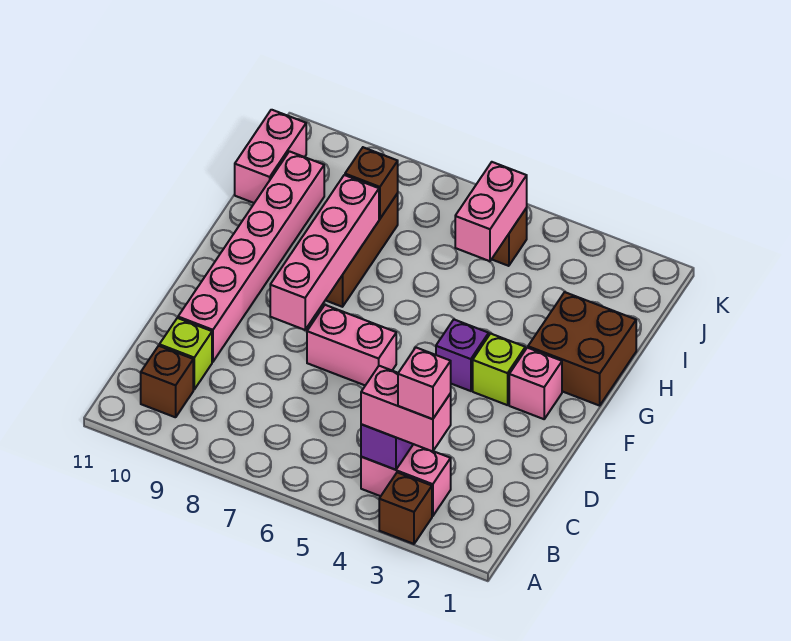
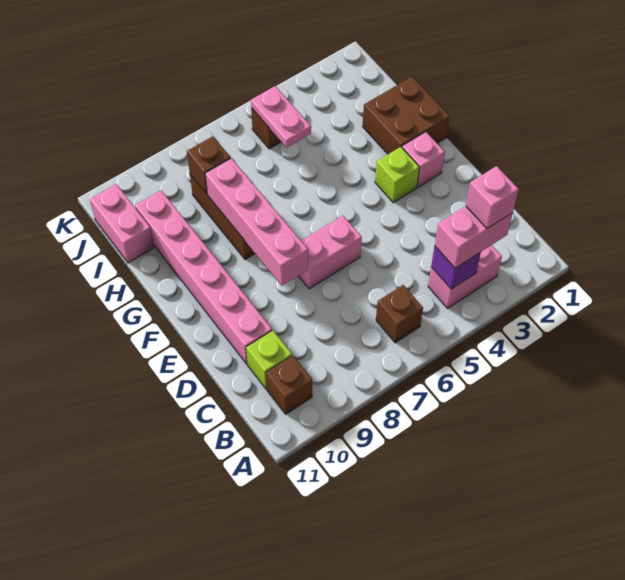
brown brick A3 level 1 -> brown brick B6 level 1
purple brick F4 level 1 -> none
pink brick I5:J5 level 2 -> pink plate I5:J5 level 2

